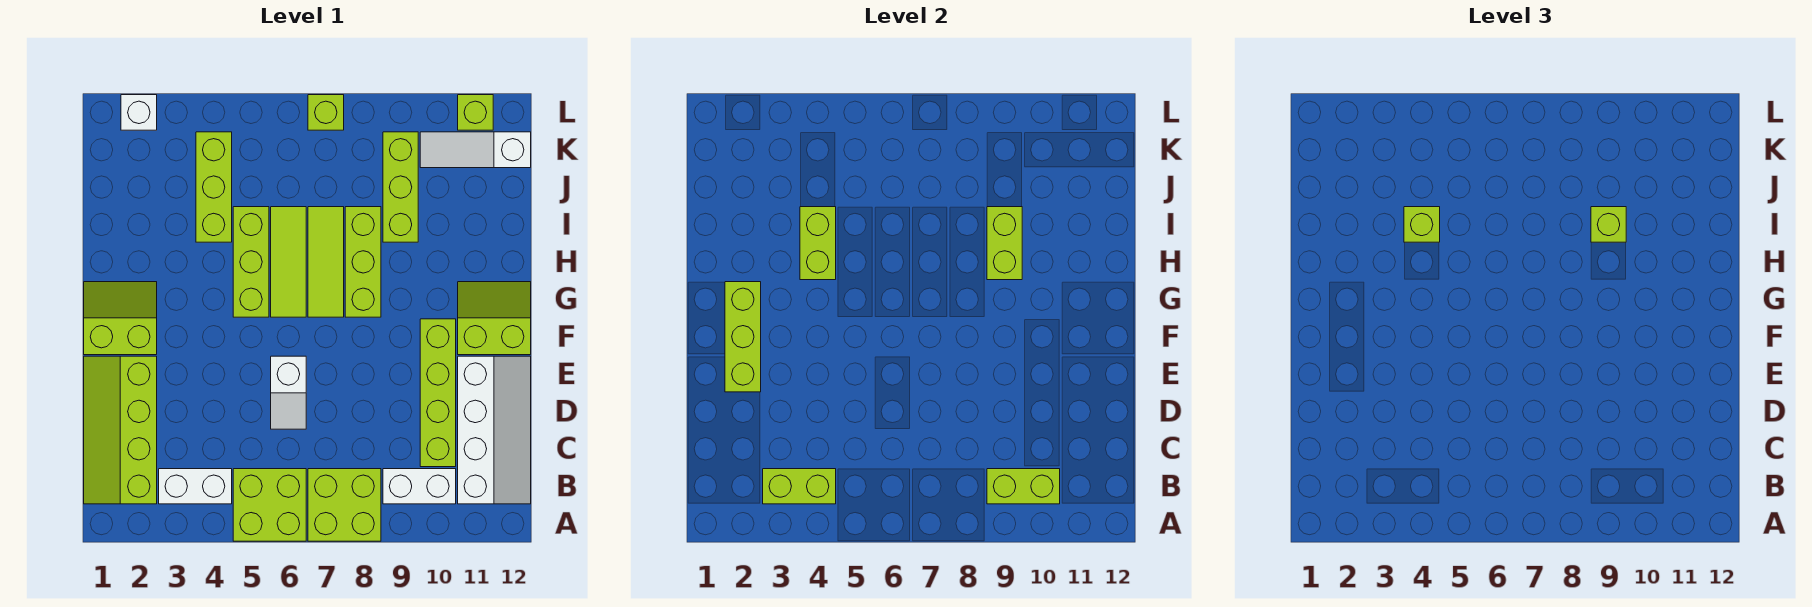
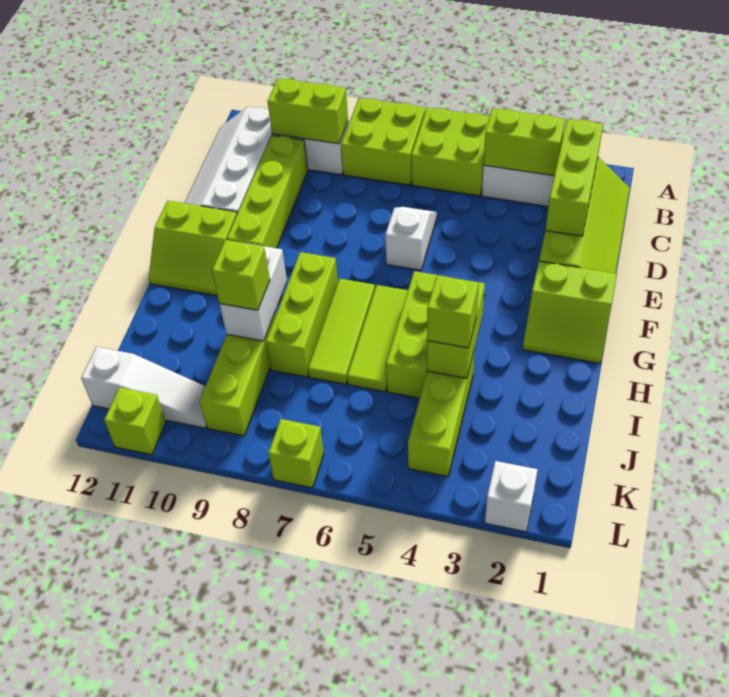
lime brick E2:G2 level 2 -> lime brick B2:D2 level 2
lime brick H9:I9 level 2 -> white brick H9:I9 level 2

